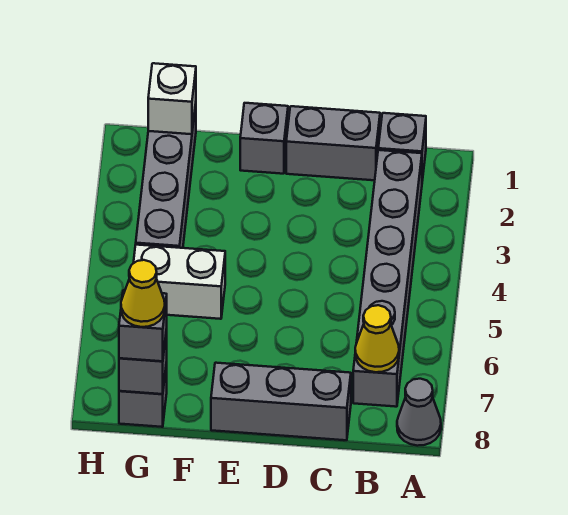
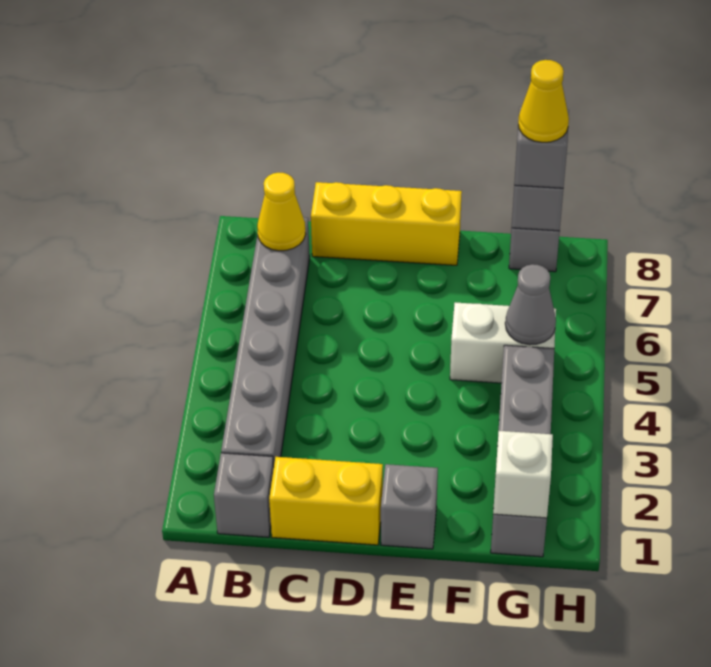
grey cone A8 level 1 -> grey cone G5 level 2
grey brick C1:D1 level 1 -> yellow brick C1:D1 level 1
grey brick C8:E8 level 1 -> yellow brick C8:E8 level 1

